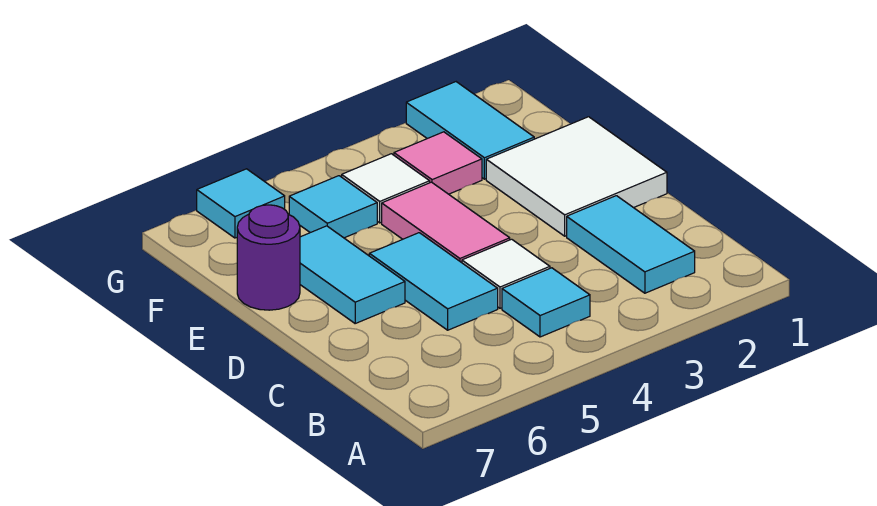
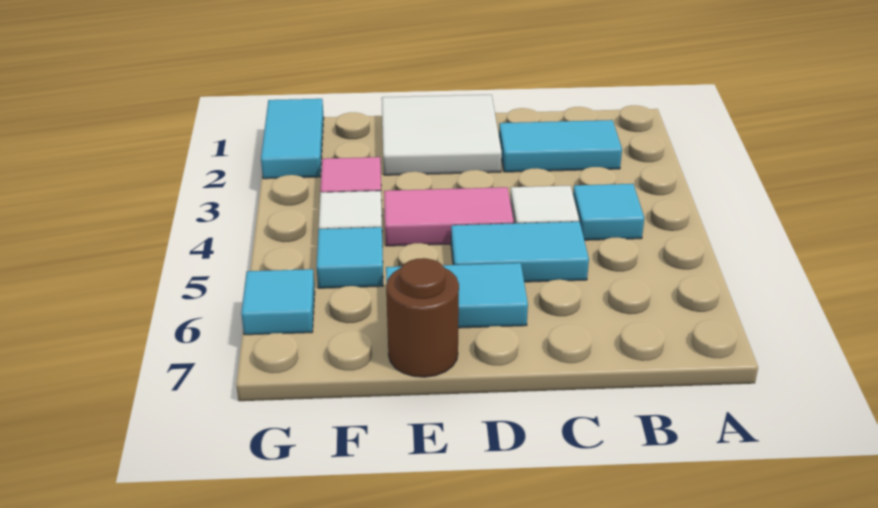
purple round brick E7 level 1 -> brown round brick E7 level 1
cyan tile F2:G2 level 1 -> cyan tile G1:G2 level 1

